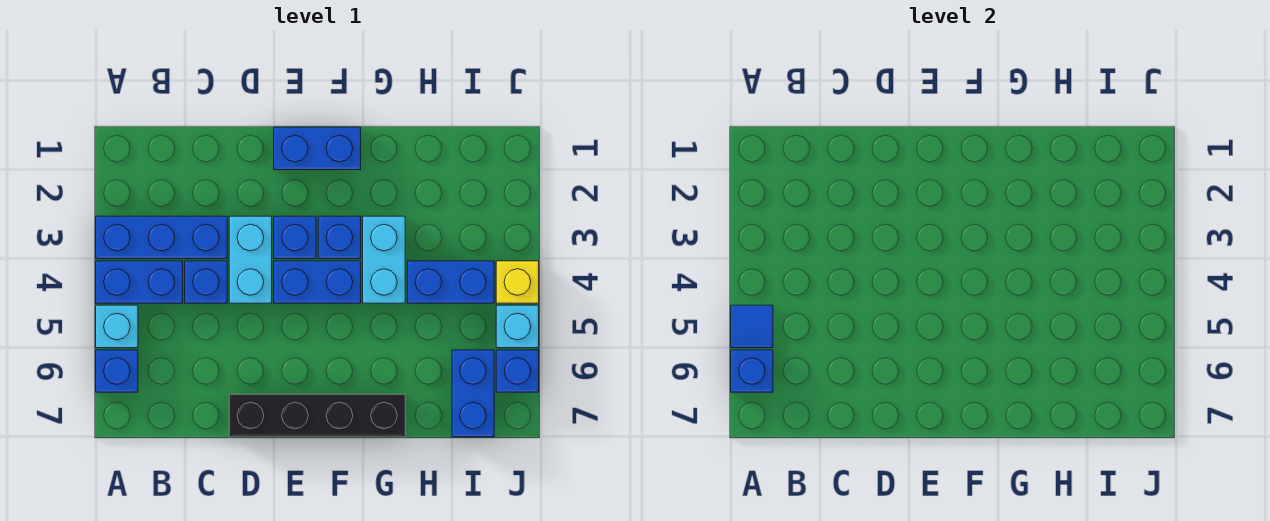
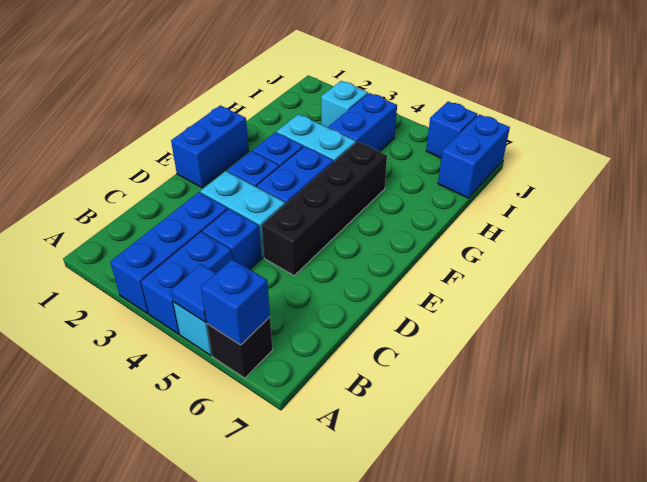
blue brick A6 level 1 -> black brick A6 level 1
black brick D7:G7 level 1 -> black brick D5:G5 level 1
blue brick I6:I7 level 1 -> blue brick I7:J7 level 1
yellow brick J4 level 1 -> none
cyan brick J5 level 1 -> cyan brick I3 level 1

